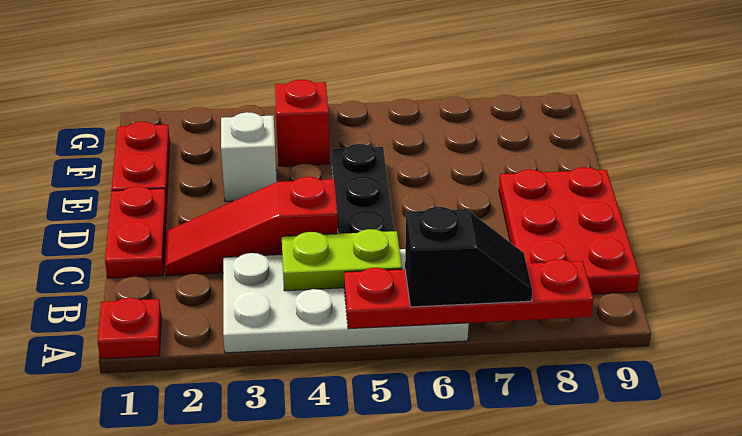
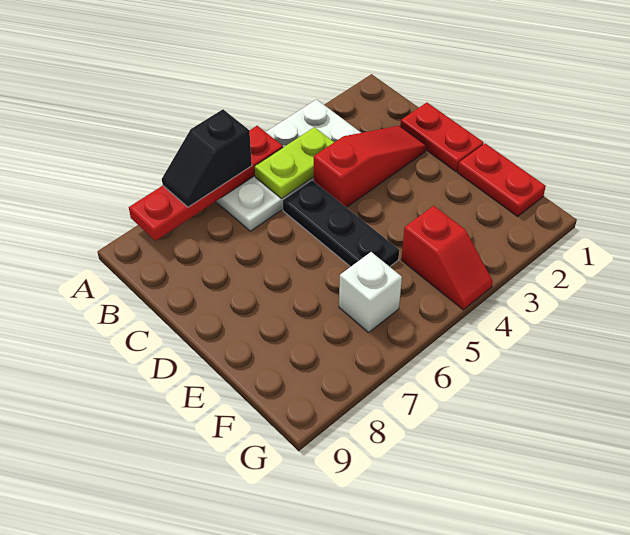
red plate A1 level 1 -> none
red plate B8:D9 level 1 -> none
white brick E3 level 1 -> white brick F6 level 1

